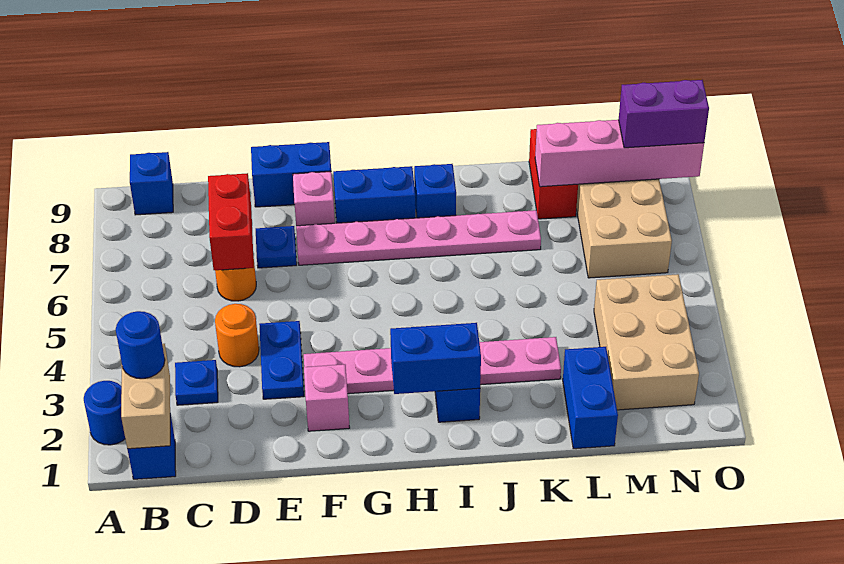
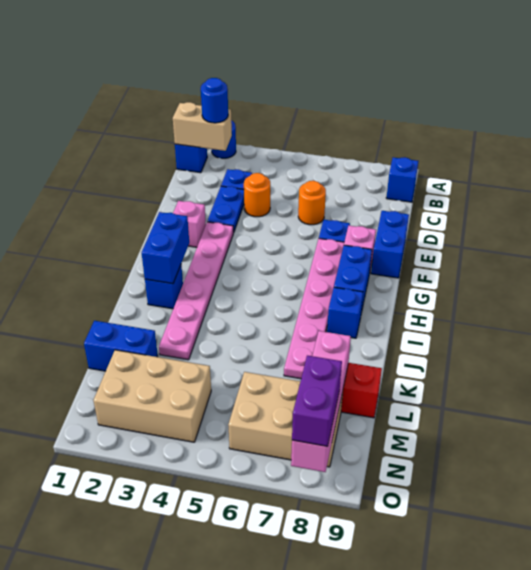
red brick D6:D7 level 2 -> none
blue plate E3:E4 level 1 -> blue plate D3:E3 level 1

